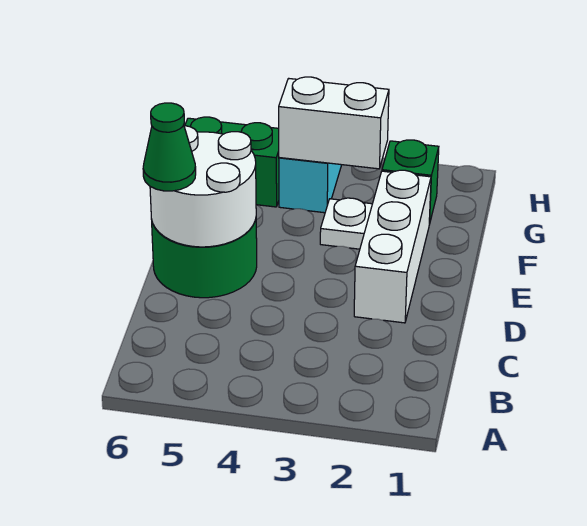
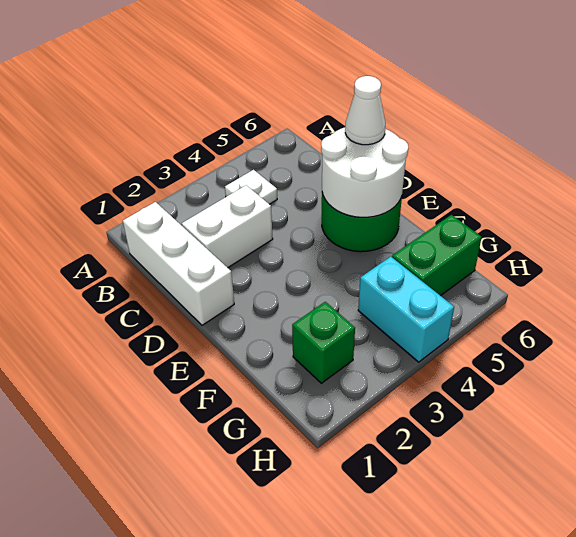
white brick D2:F2 level 1 -> white brick B1:D1 level 1
green cone D6 level 3 -> white cone D6 level 3
white plate F3 level 1 -> white plate B4 level 1
white brick G3:G4 level 2 -> white brick C2:C3 level 1

